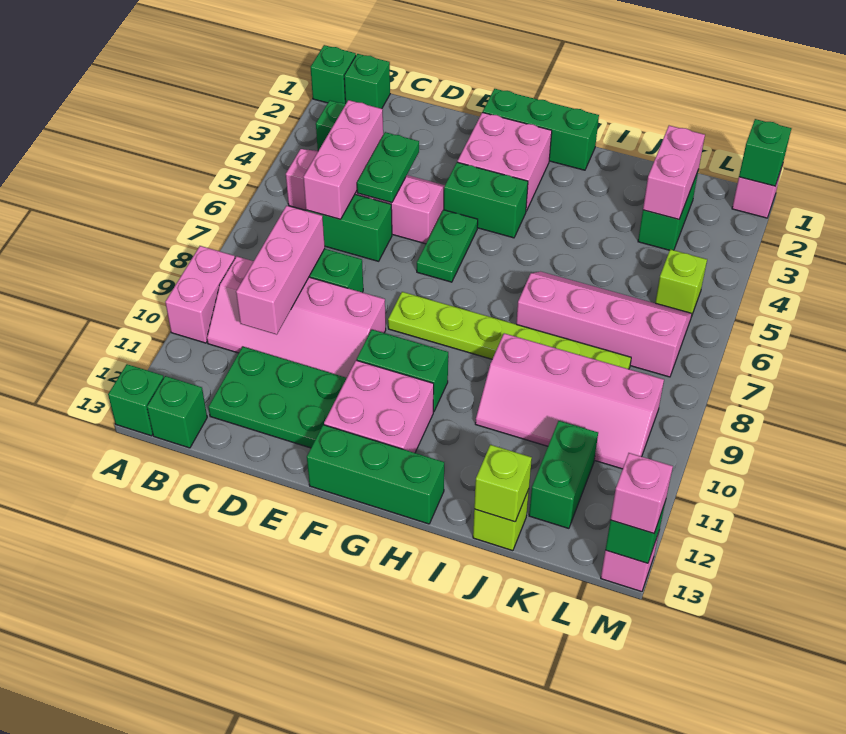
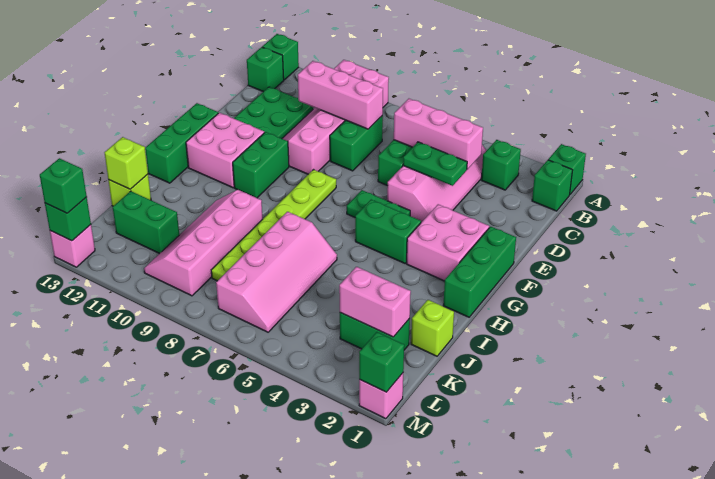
green brick F4:G4 level 1 -> green brick G4:G5 level 1
lime brick L5 level 1 -> lime brick J1 level 1
pink brick M13 level 3 -> green brick M13 level 3

